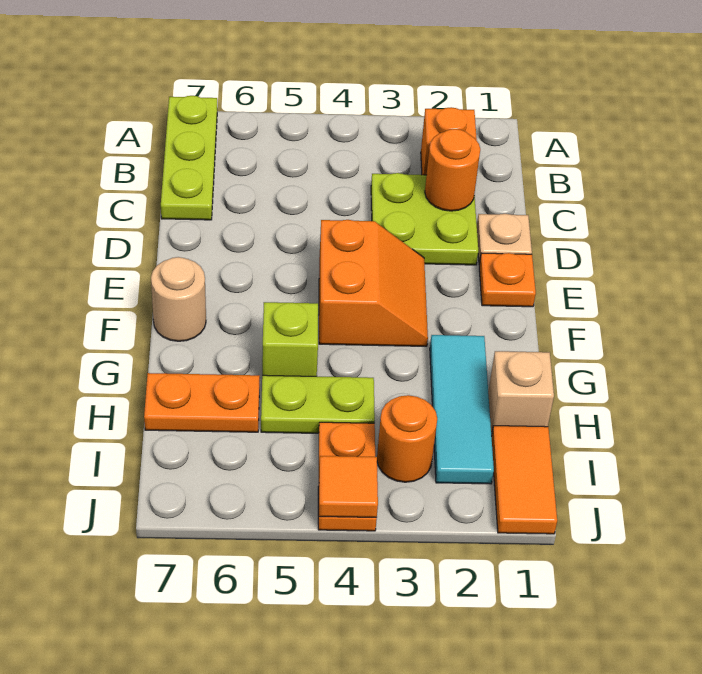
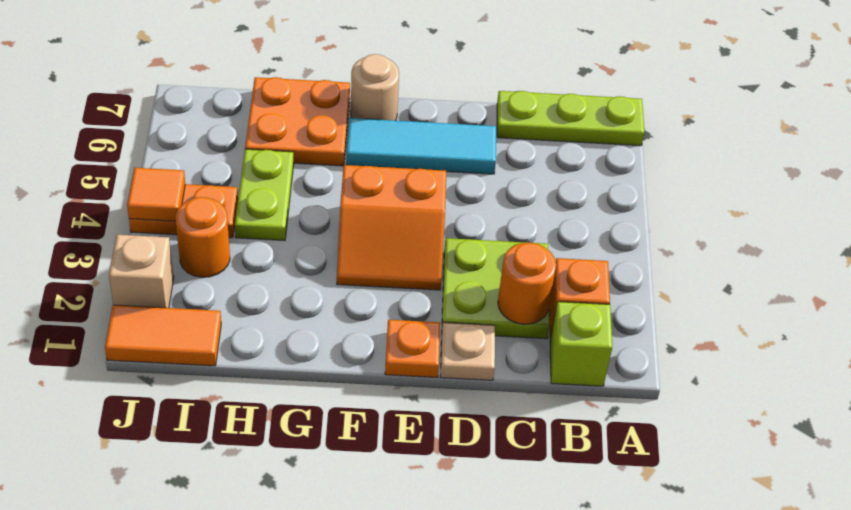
cyan tile G2:I2 level 1 -> cyan tile D6:F6 level 1
lime brick G5 level 1 -> lime brick B1 level 1
tan brick H1 level 1 -> tan brick J2 level 1
orange plate H6:H7 level 1 -> orange plate G6:H7 level 1

